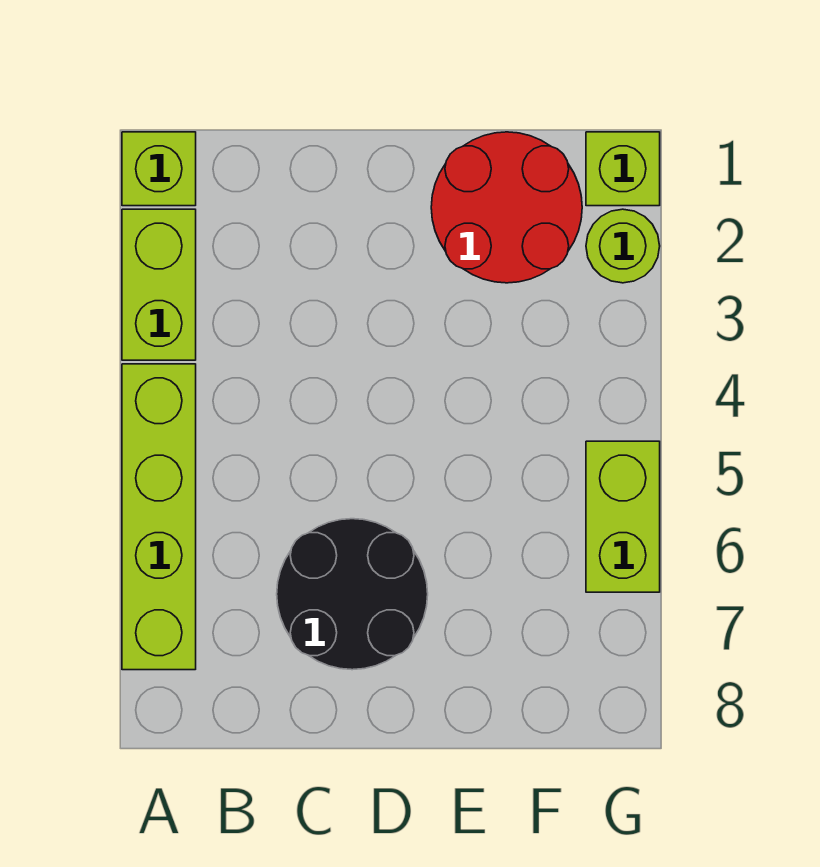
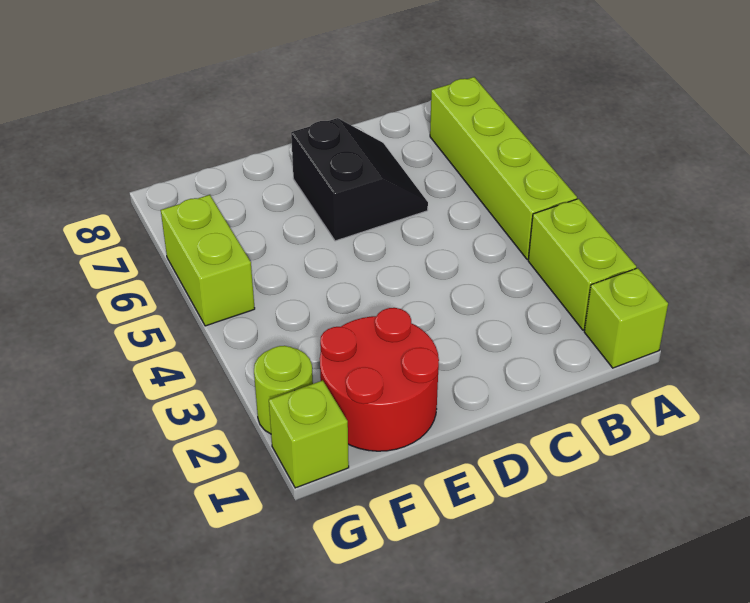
black round brick C6:D7 level 1 -> black slope C6:D7 level 1 top D

